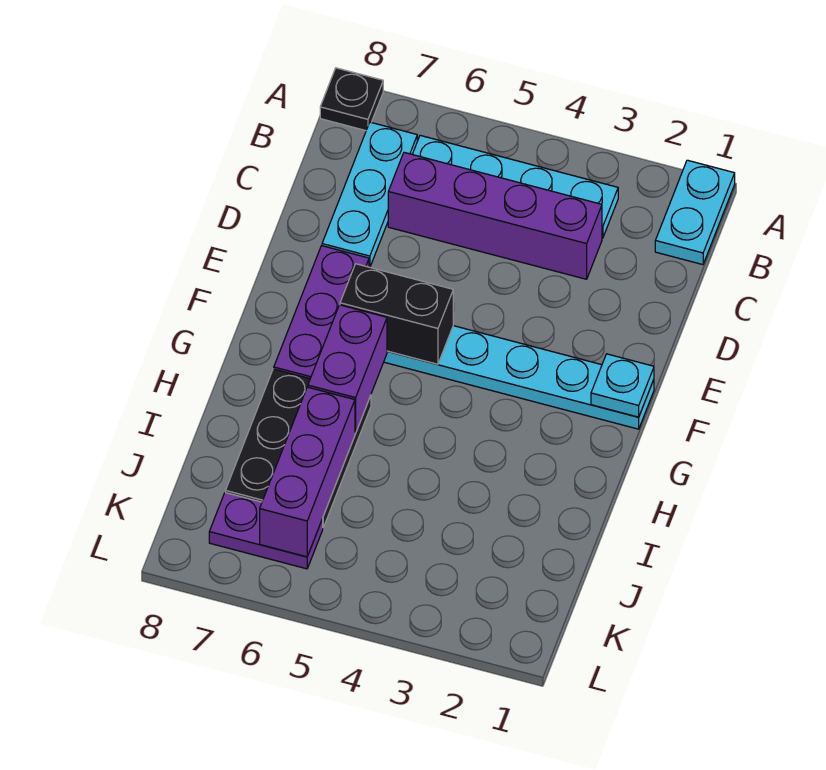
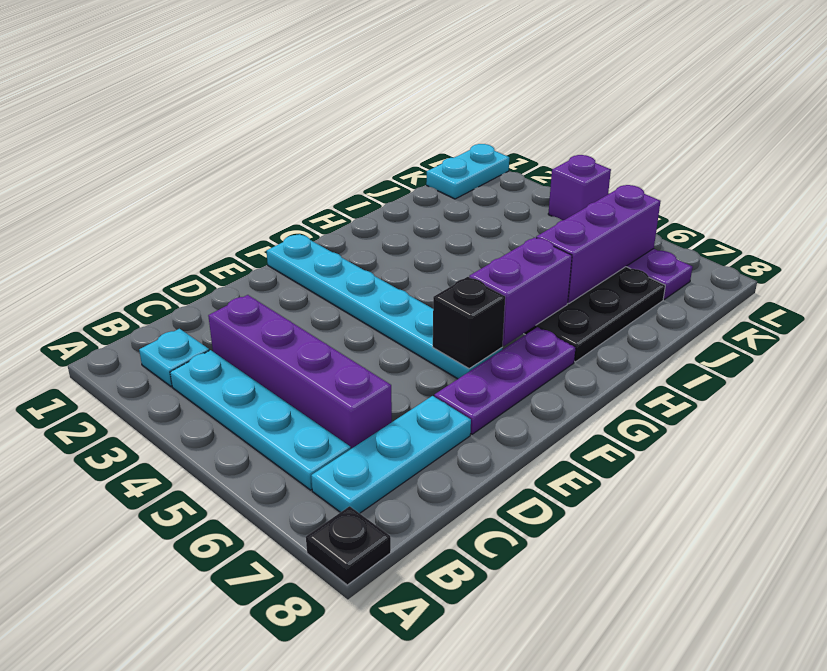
cyan plate A1:B1 level 1 -> cyan plate K1:L1 level 1
cyan plate F1 level 2 -> cyan plate B2 level 1
black brick F5:F6 level 2 -> black brick F6 level 2
none -> purple brick L4 level 1

